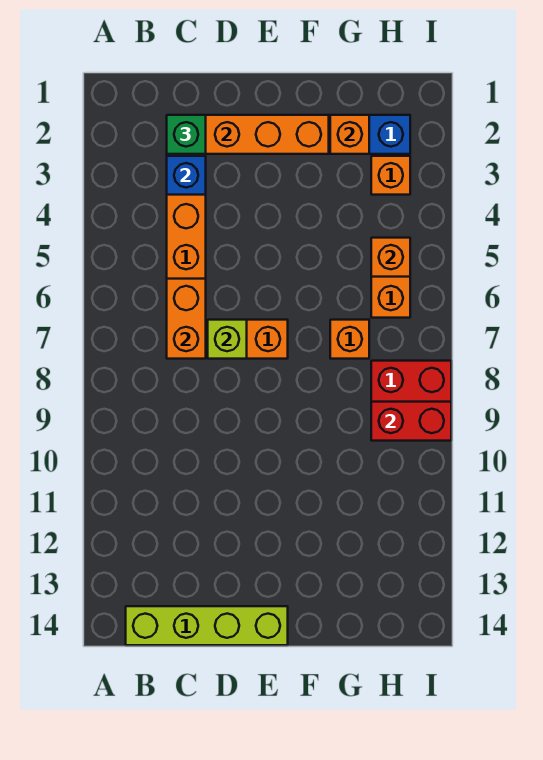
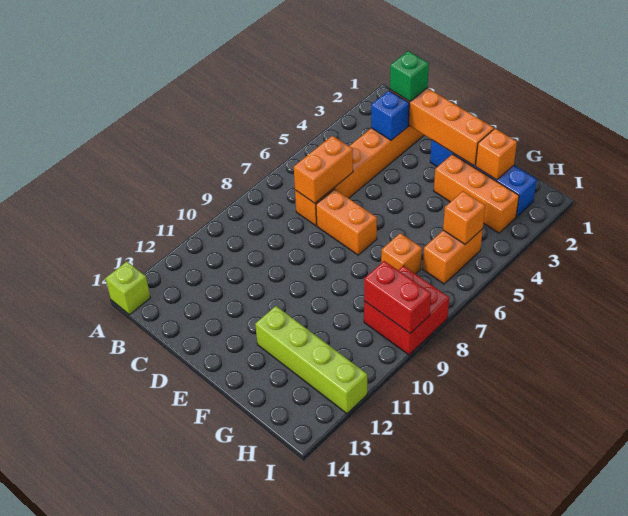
lime brick B14:E14 level 1 -> lime brick F12:I12 level 1
lime brick D7 level 2 -> lime brick A14 level 1
orange brick H3 level 1 -> orange brick F3:H3 level 1

